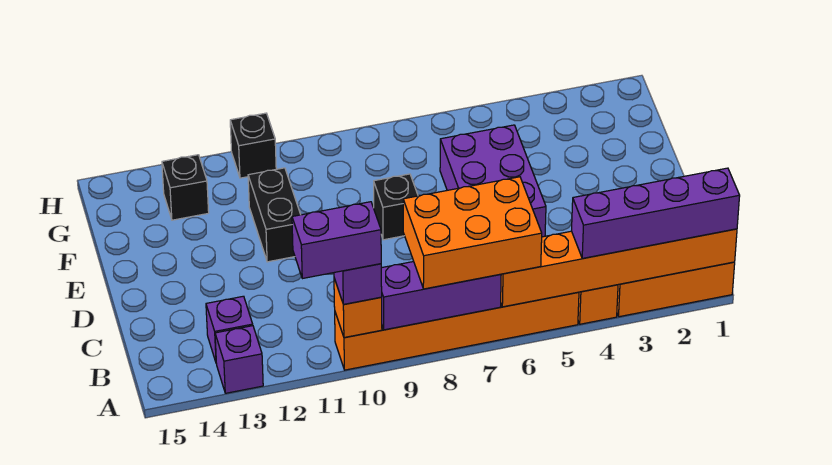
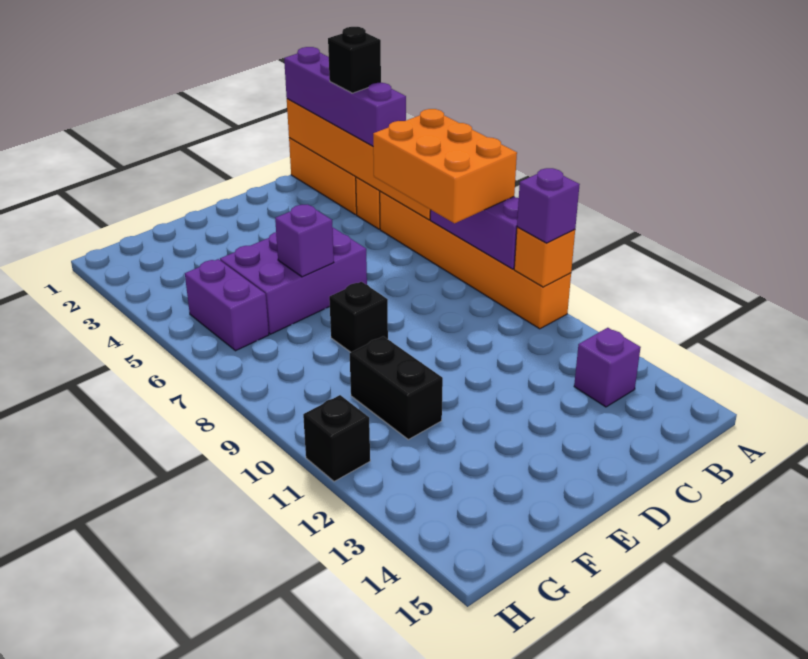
purple brick A10:A11 level 4 -> purple brick G5:G6 level 1
purple brick A13 level 1 -> purple brick E6 level 2
black brick E11:F11 level 1 -> black brick F10:F11 level 1
black brick G13 level 1 -> black brick A3 level 4

